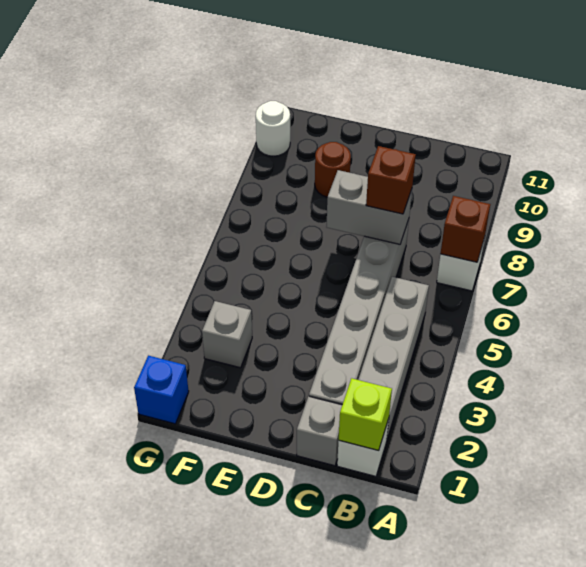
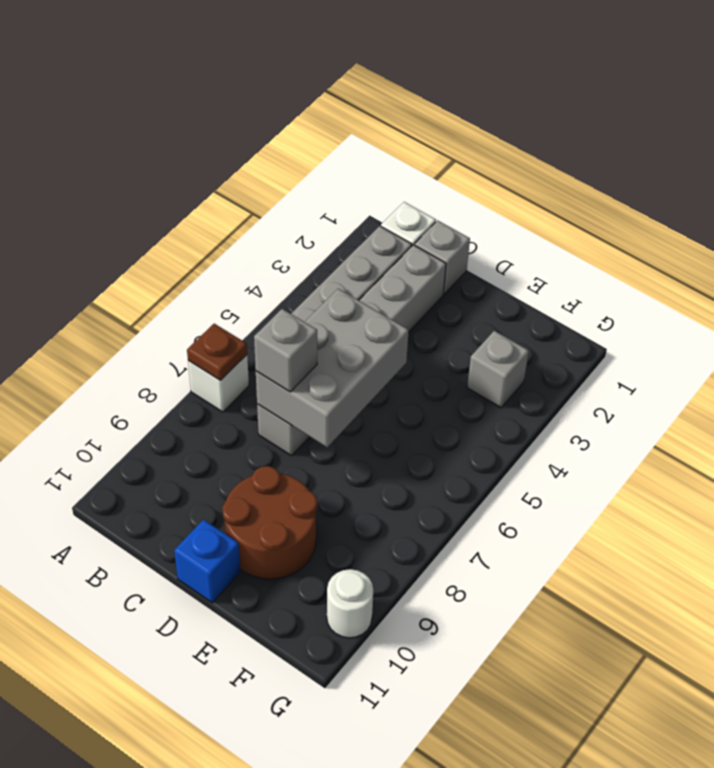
brown brick A7 level 2 -> brown plate A7 level 2
lime brick B1 level 2 -> none
grey brick C7:D7 level 2 -> grey brick C5:D7 level 2
brown brick C7 level 3 -> grey brick C7 level 3
brown round brick E9 level 1 -> brown round brick D9:E10 level 1
blue brick G1 level 1 -> blue brick D11 level 1

